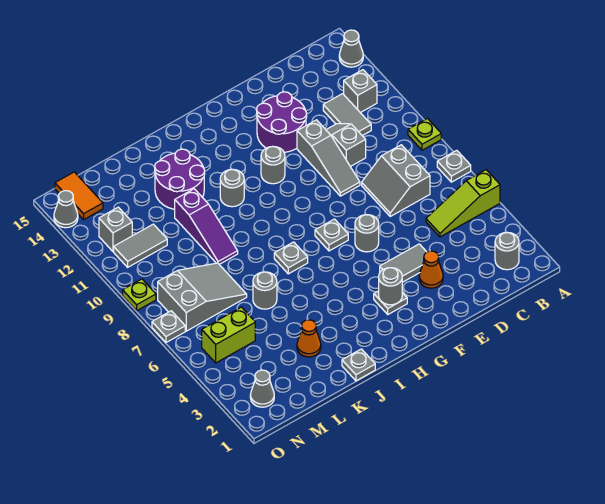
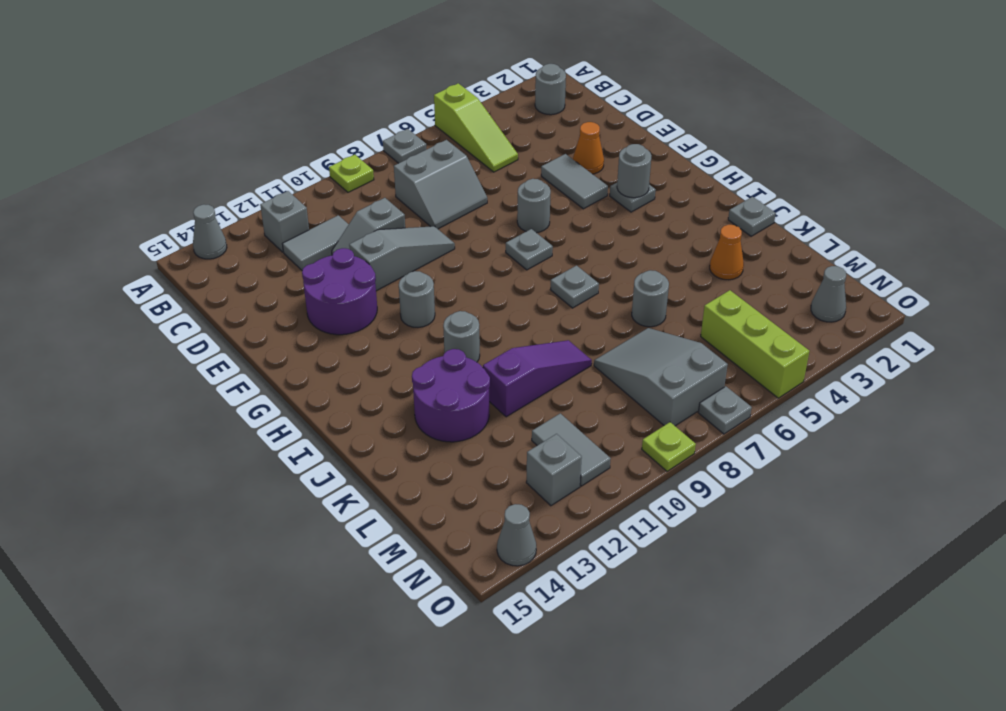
lime brick M5:N5 level 1 -> lime brick M5:O5 level 1
orange tile N14:N15 level 1 -> none

